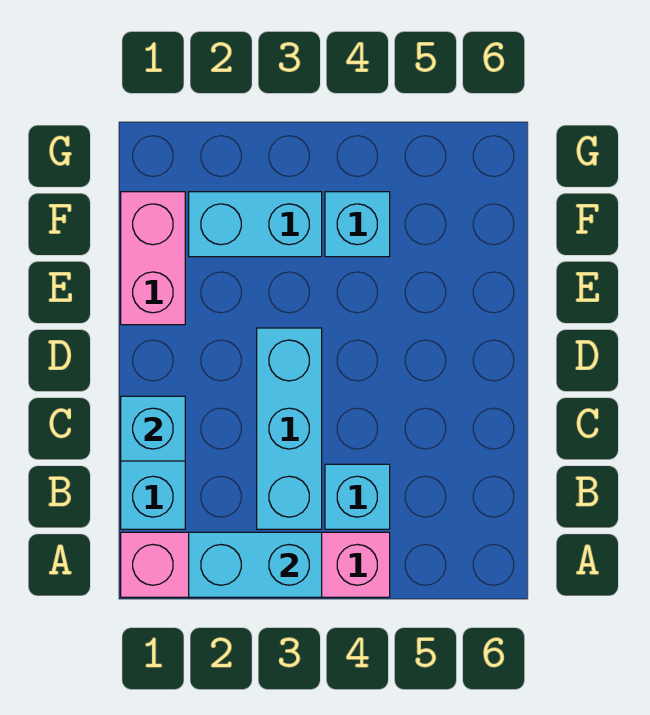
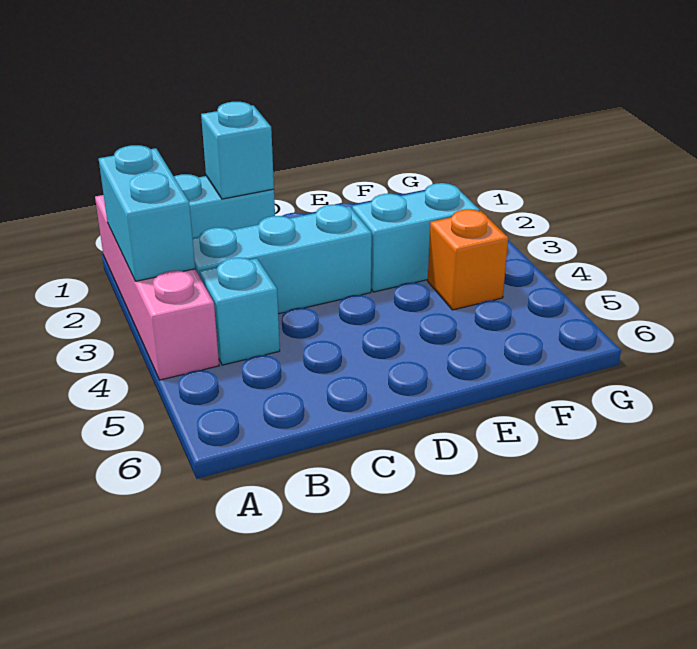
pink brick E1:F1 level 1 -> none
cyan brick F2:F3 level 1 -> cyan brick E3:F3 level 1
cyan brick F4 level 1 -> orange brick F4 level 1

